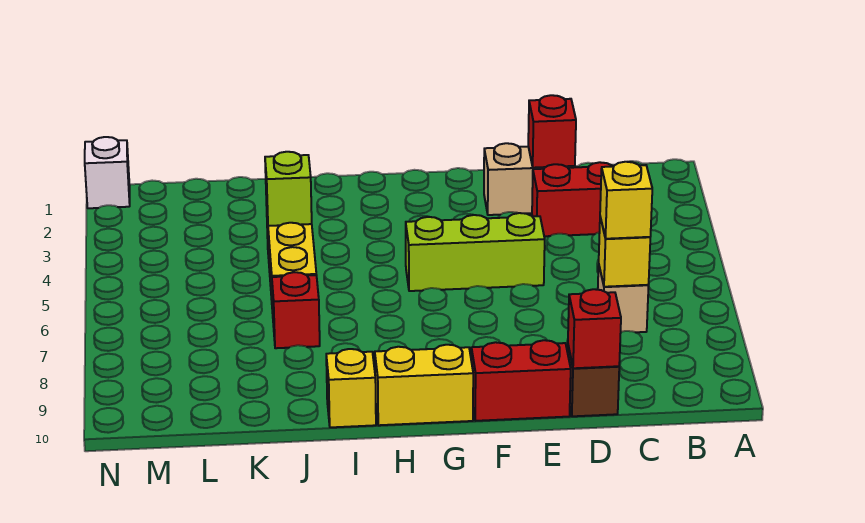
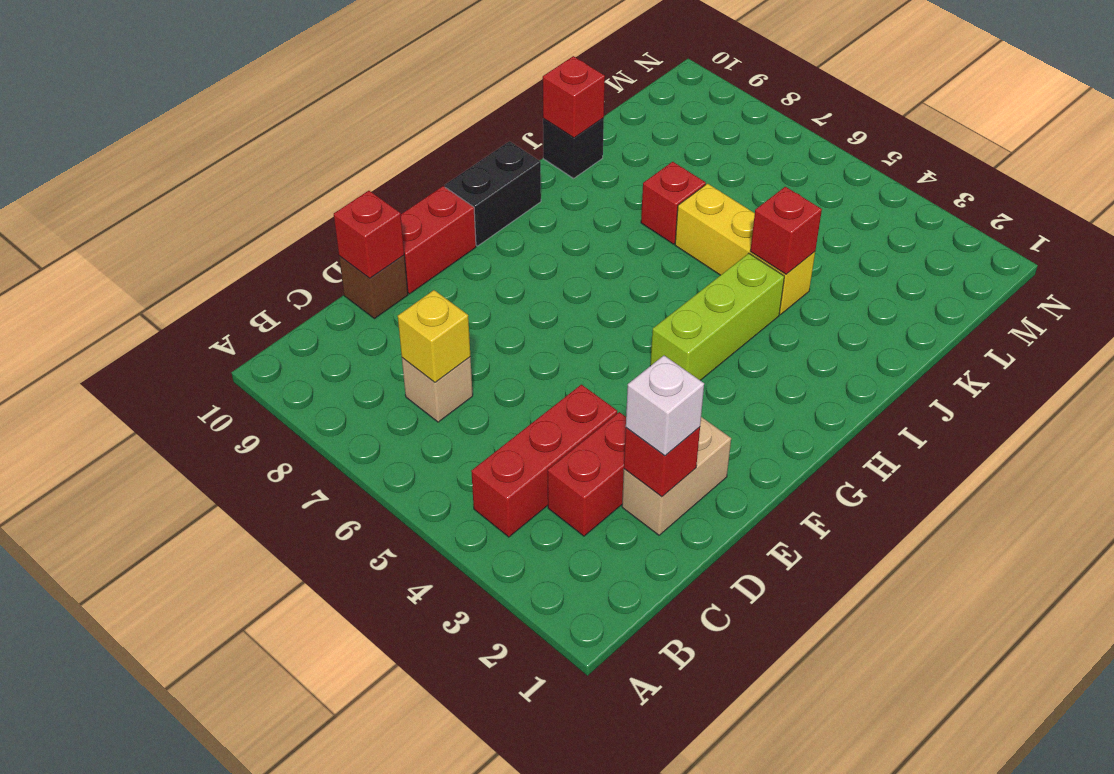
none -> red brick B4:D4 level 1
yellow brick C7 level 3 -> none
lime brick E5:G5 level 1 -> lime brick G4:I4 level 1
yellow brick G10:H10 level 1 -> black brick G10:H10 level 1
yellow brick I10 level 1 -> none
lime brick J4 level 2 -> red brick J4 level 2
none -> black brick J10 level 1
none -> red brick J10 level 2
white brick N1 level 1 -> white brick D2 level 3

